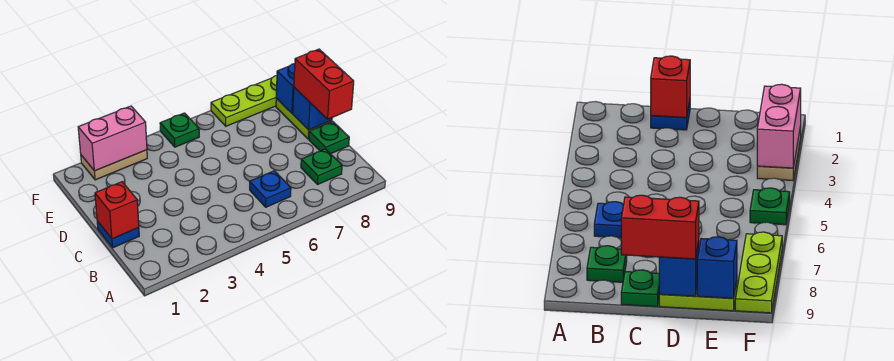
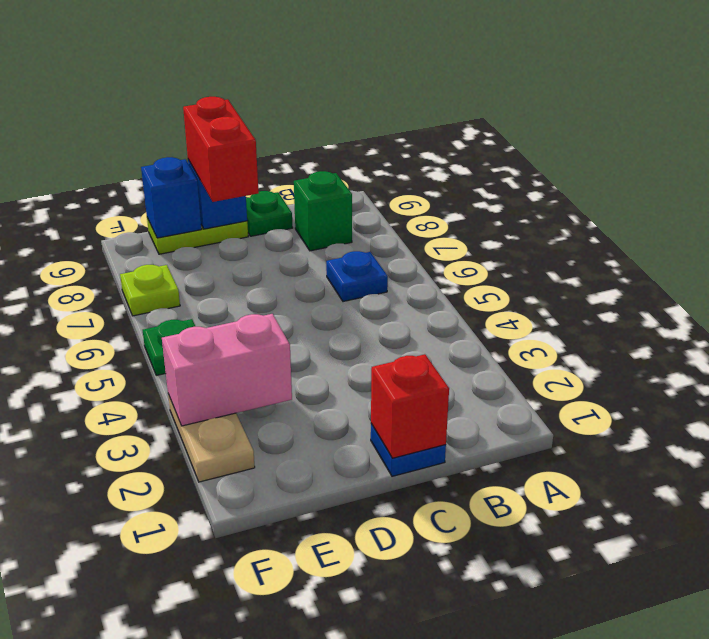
green plate B8 level 1 -> green brick B8 level 1
red brick C9:D9 level 3 -> red brick D8:D9 level 3
pink brick F2:F3 level 2 -> pink brick E3:F3 level 2
lime plate F7:F9 level 1 -> lime plate F7 level 1

